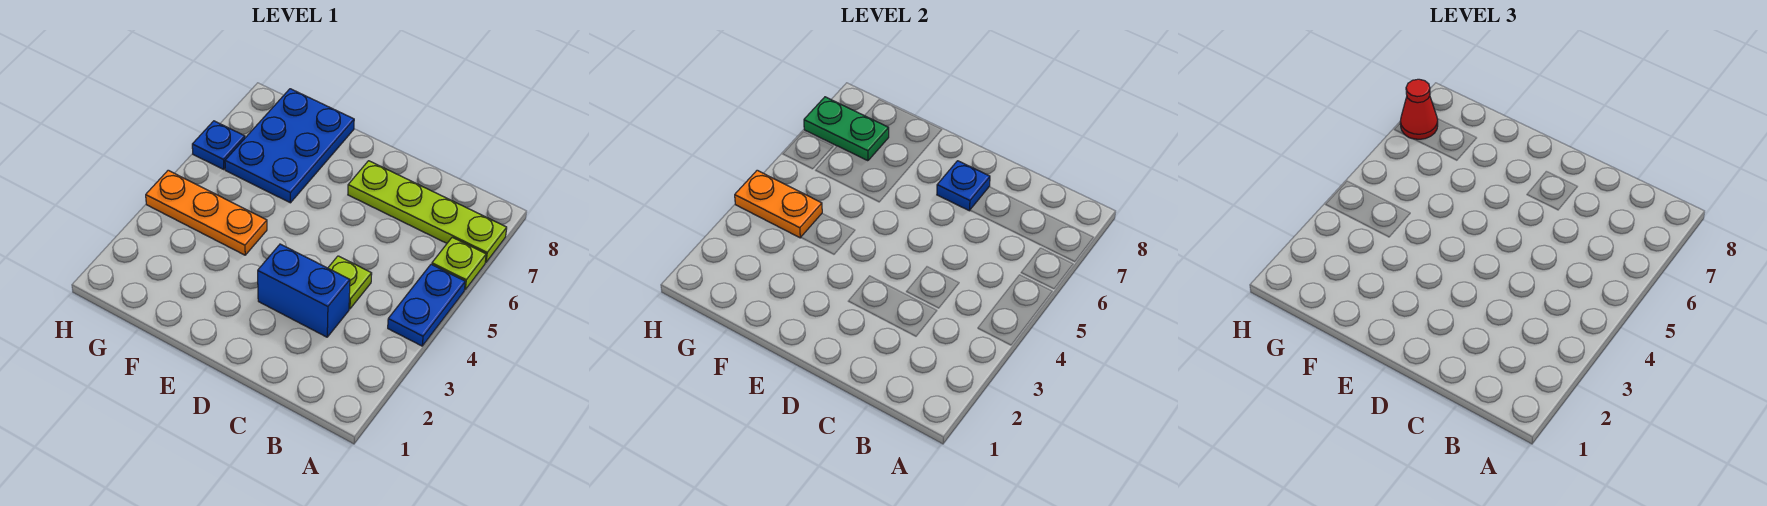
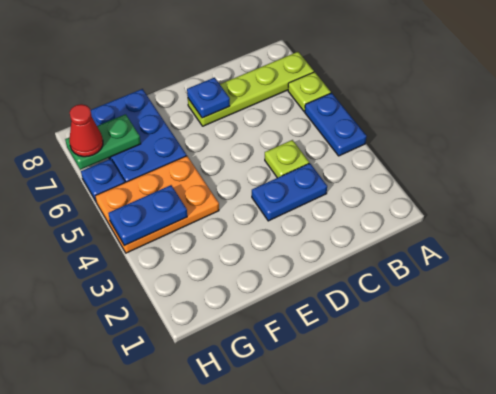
blue brick C3:D3 level 1 -> blue plate C3:D3 level 1
orange plate F4:H4 level 1 -> orange plate F4:H5 level 1
orange plate G4:H4 level 2 -> blue plate G4:H4 level 2

